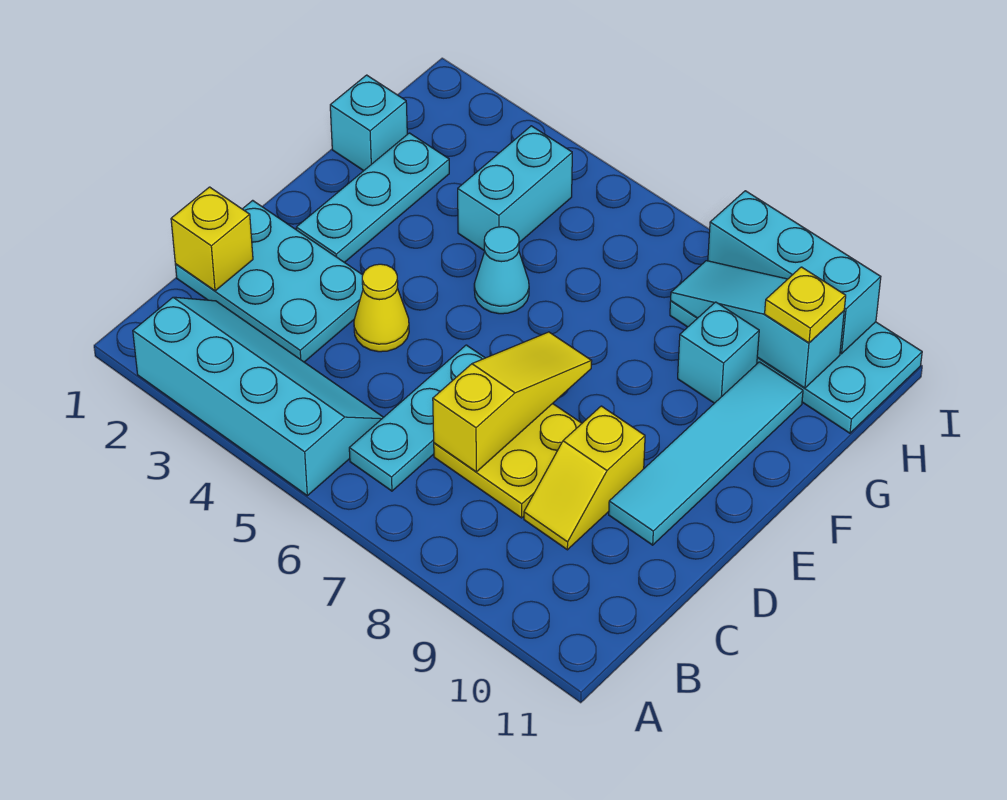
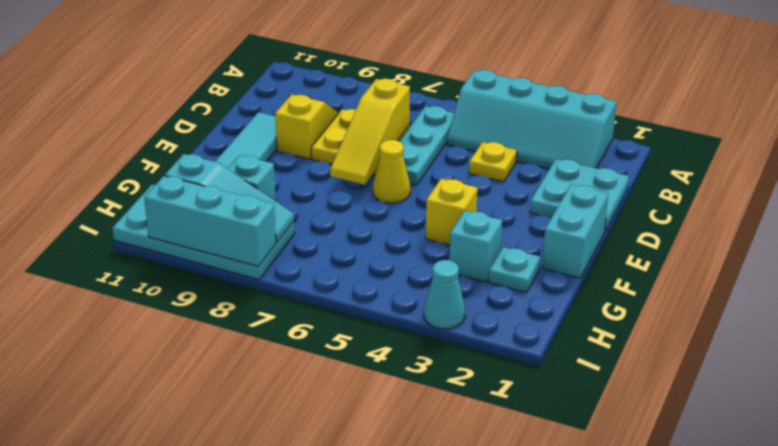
cyan plate C1:D3 level 1 -> cyan plate C1:D2 level 1
yellow brick C1 level 2 -> yellow brick F4 level 1
yellow cone D4 level 1 -> yellow cone E6 level 1
cyan plate E2:G2 level 1 -> cyan plate G2 level 1
cyan cone F5 level 1 -> cyan cone I3 level 1
cyan brick G1 level 1 -> cyan brick G3 level 1
cyan brick G4:H4 level 1 -> cyan brick E1:F1 level 1
yellow plate H10 level 3 -> yellow plate C4 level 1

